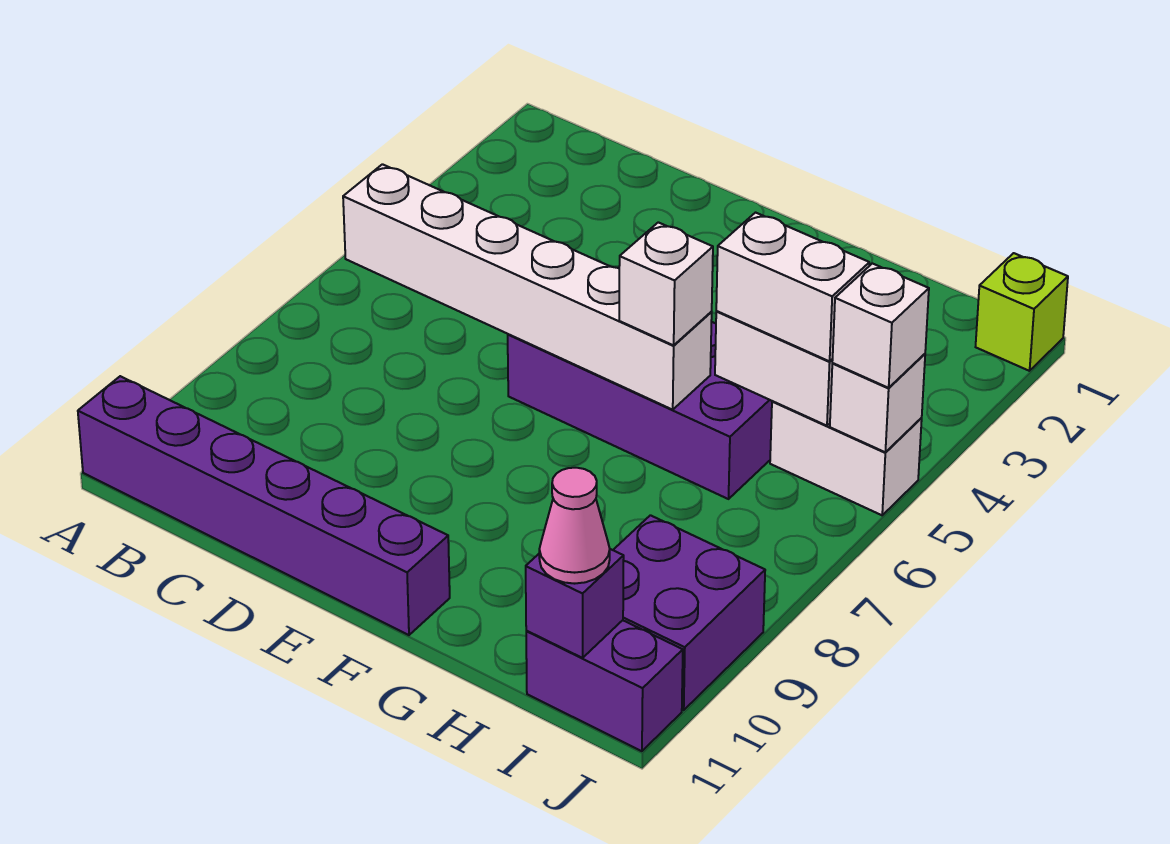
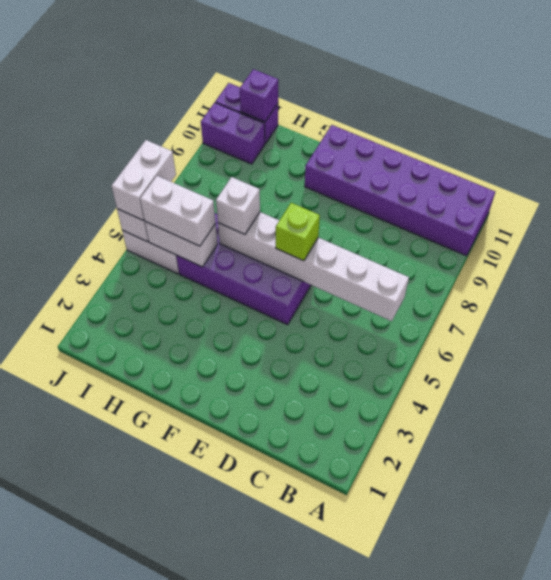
purple brick A11:F11 level 1 -> purple brick A10:F11 level 1
purple brick I9:J10 level 1 -> purple brick I10:J10 level 1
pink cone I11 level 3 -> none
lime brick J1 level 1 -> lime brick E6 level 3
white brick J5 level 3 -> white brick J5:J6 level 3

